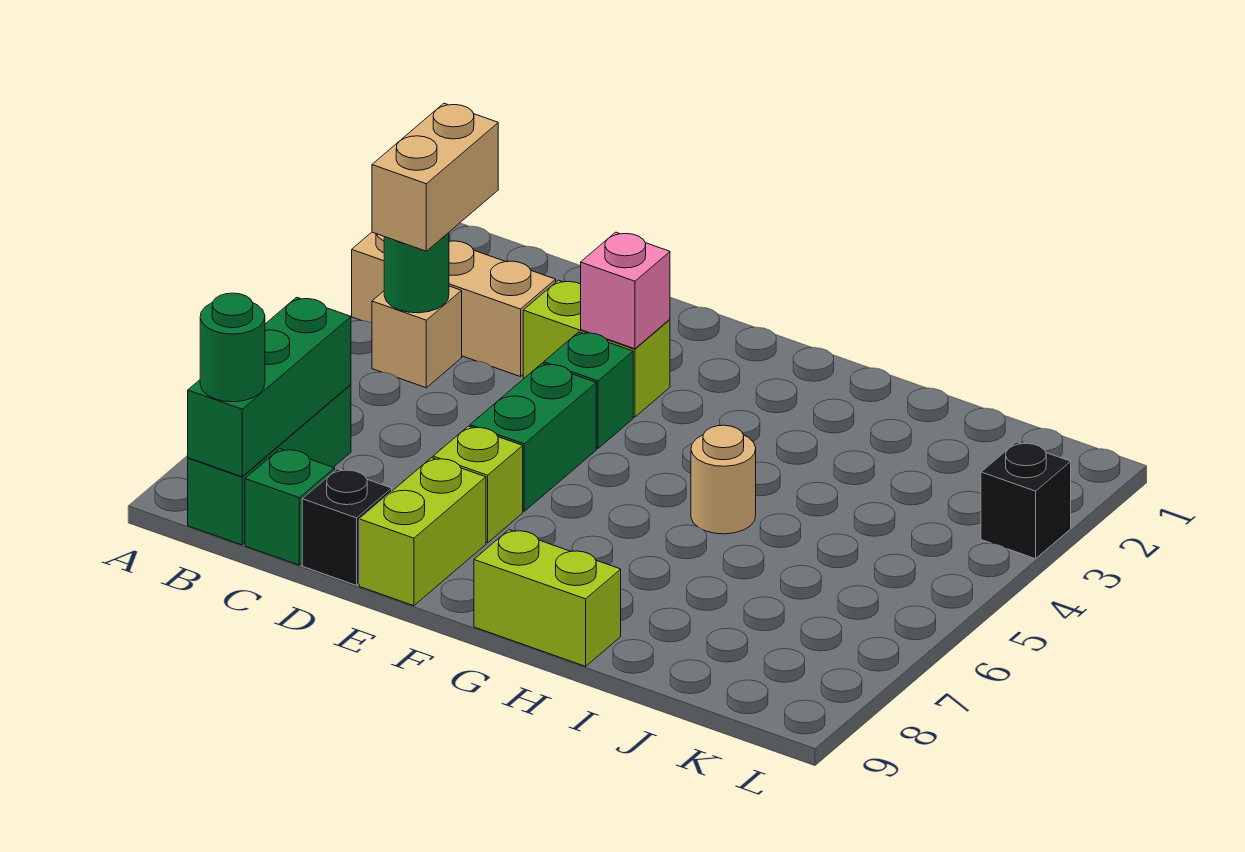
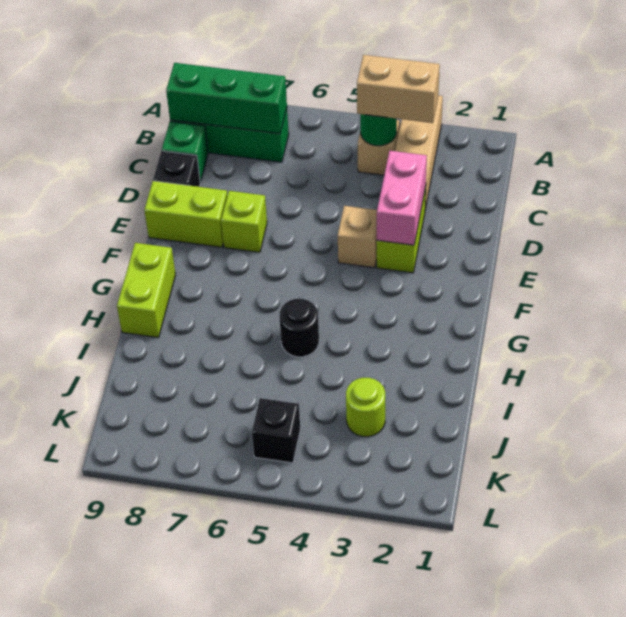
green round brick B9 level 3 -> none
pink brick E3 level 2 -> pink brick D3:E3 level 2
green brick E4 level 1 -> tan brick E4 level 1
green brick E5:E6 level 1 -> none
tan round brick H5 level 1 -> black round brick H5 level 1
none -> lime round brick J3 level 1
black brick L3 level 1 -> black brick K5 level 1

